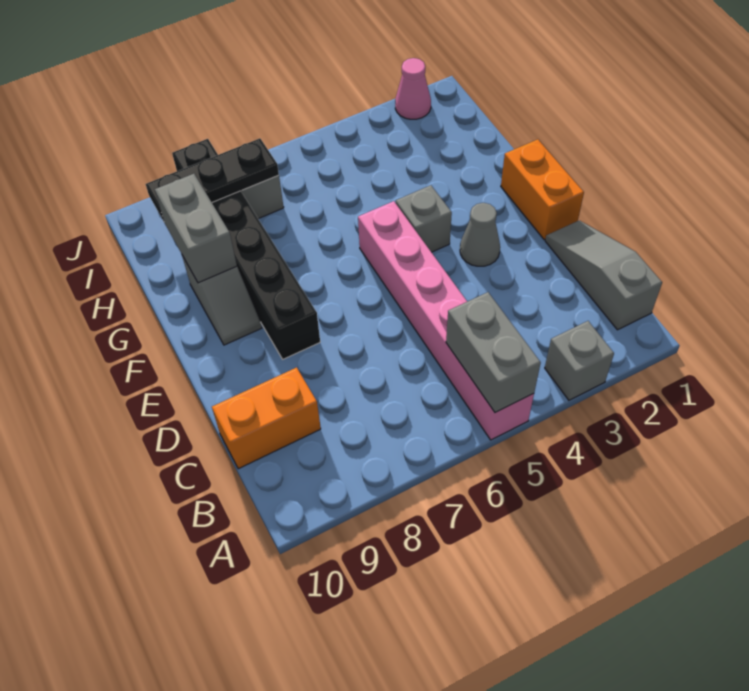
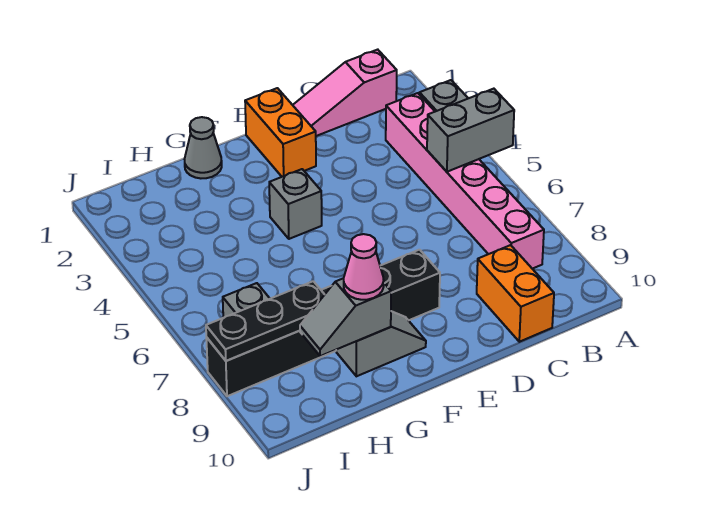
pink brick A5:F5 level 1 -> pink brick B3:B8 level 1
grey slope B1:D1 level 1 top B -> pink slope B1:D1 level 1 top B
orange brick E1:F1 level 1 -> orange brick E1:E2 level 1
grey cone E3 level 1 -> grey cone G1 level 1
grey brick G9:H9 level 2 -> grey slope G9:H9 level 2 top G
black plate I7:I9 level 2 -> black plate H8:J8 level 2
pink cone J2 level 1 -> pink cone G9 level 3

